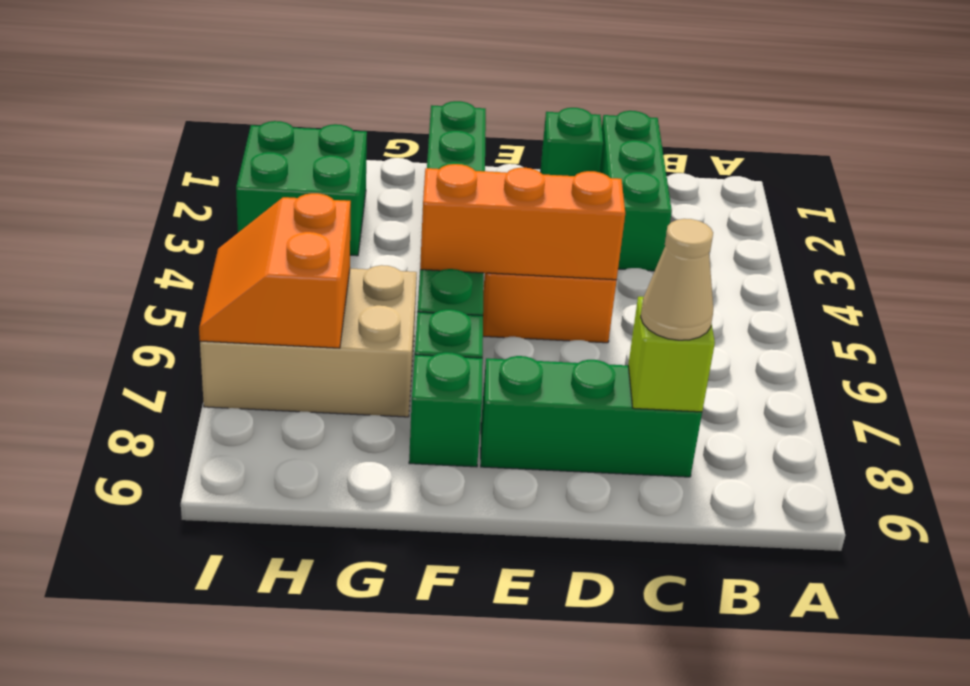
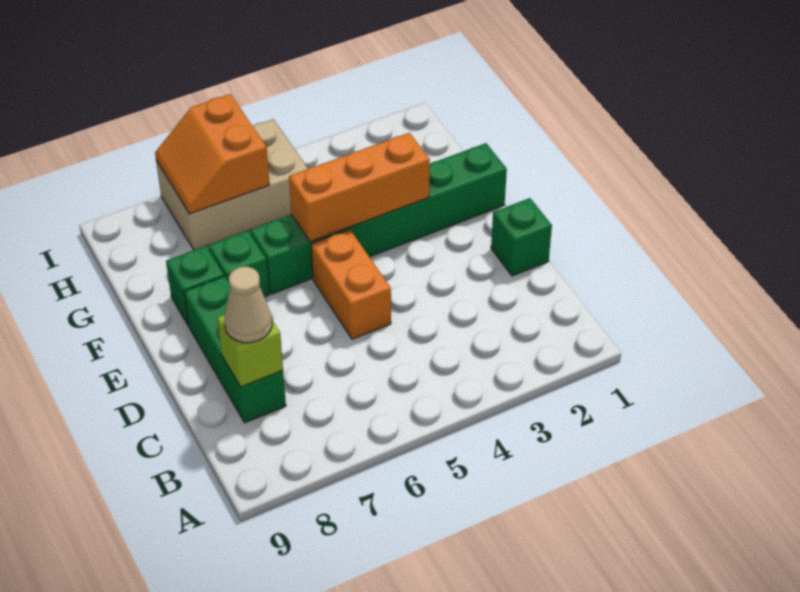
green brick C1:C3 level 1 -> none
orange brick D5:F5 level 2 -> orange brick F3:F5 level 2
tan brick G6:I7 level 1 -> tan brick H5:I7 level 1
green brick H2:I3 level 1 -> none
orange slope H6:I7 level 2 top H -> orange slope H6:I7 level 2 top 6

